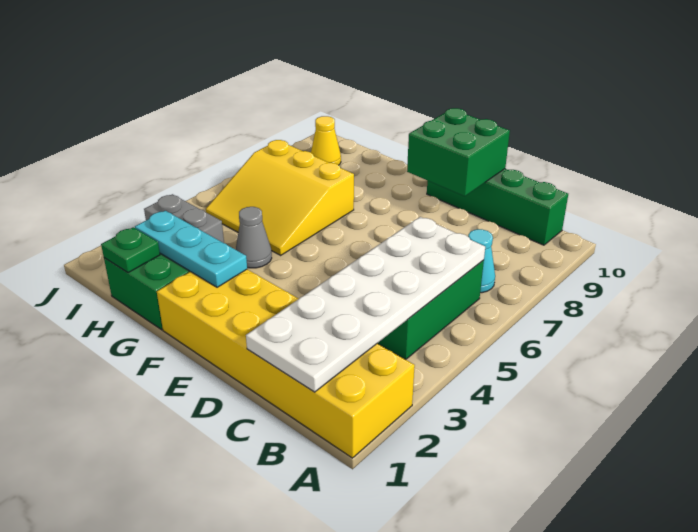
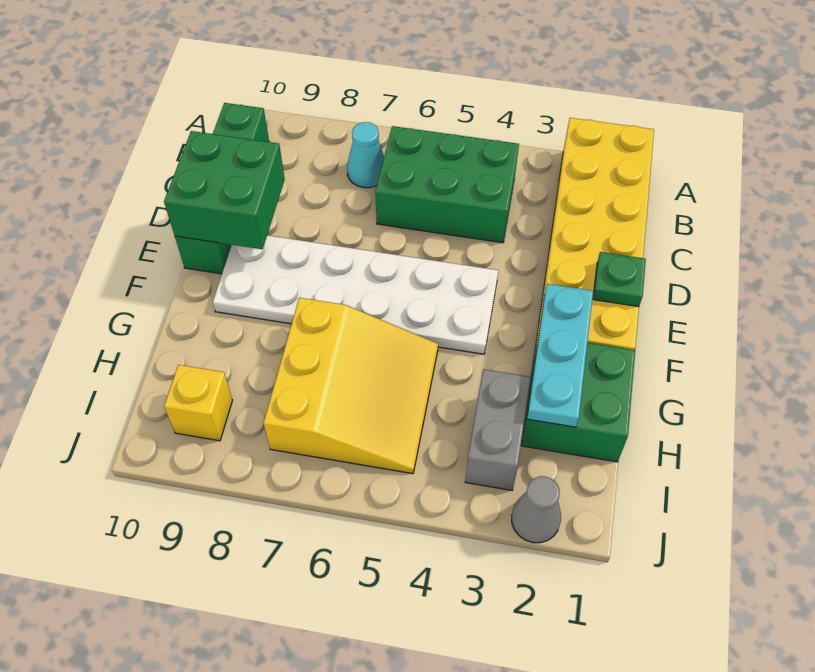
white plate B1:C6 level 2 -> white plate E4:F9 level 1
grey cone G4 level 1 -> grey cone J2 level 1
green plate H1 level 2 -> green plate E1 level 2
yellow cone I9 level 1 -> yellow brick I9 level 1

